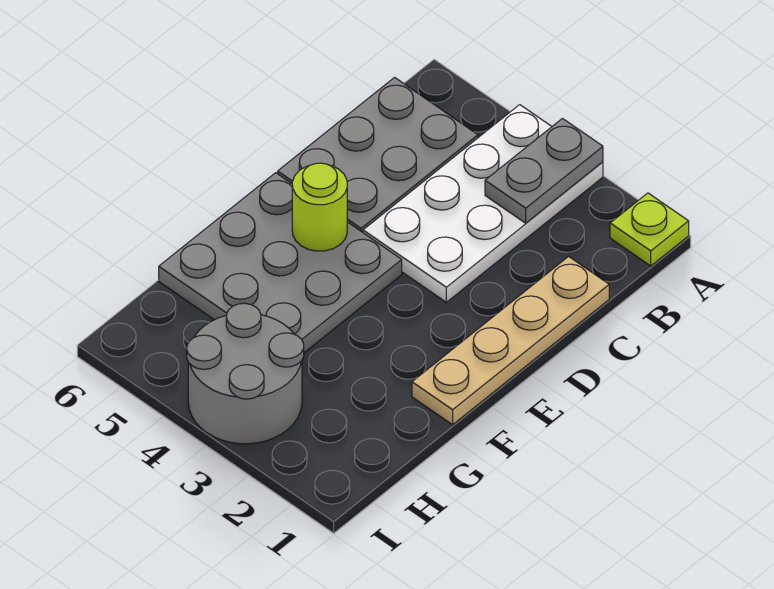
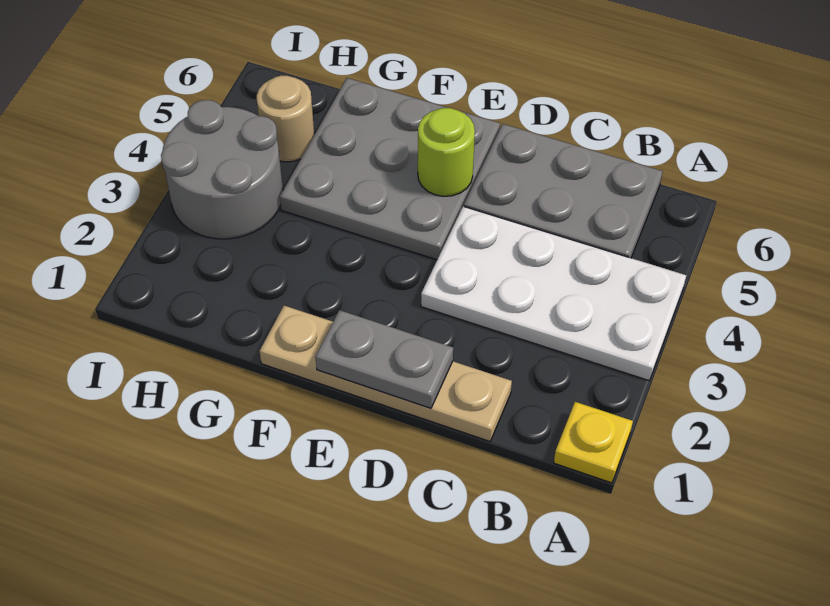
lime plate A1 level 1 -> yellow plate A1 level 1
grey plate A3:B3 level 2 -> grey plate D1:E1 level 2
none -> tan round brick H5 level 1

